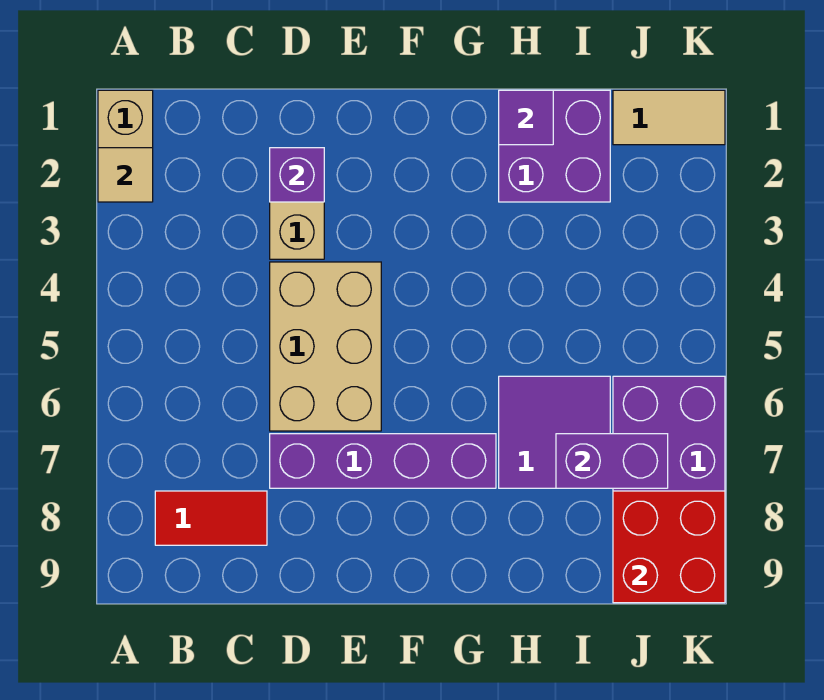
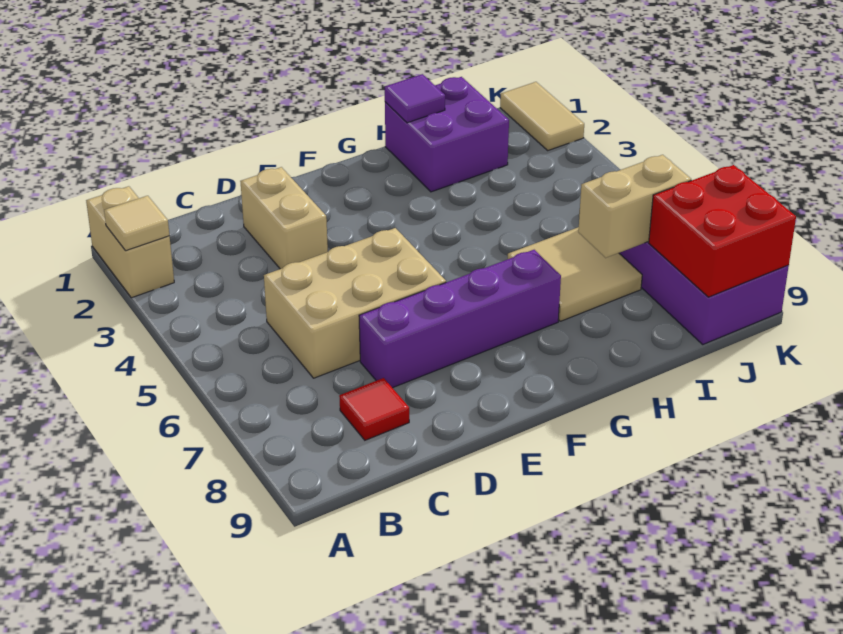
red tile B8:C8 level 1 -> red tile C8 level 1
purple brick D2 level 2 -> none
tan brick D4:E6 level 1 -> tan brick C5:E6 level 1
purple tile H6:I7 level 1 -> tan tile H6:I7 level 1
purple brick I7:J7 level 2 -> tan brick I7:J7 level 2
tan tile J1:K1 level 1 -> tan tile K1:K2 level 1

